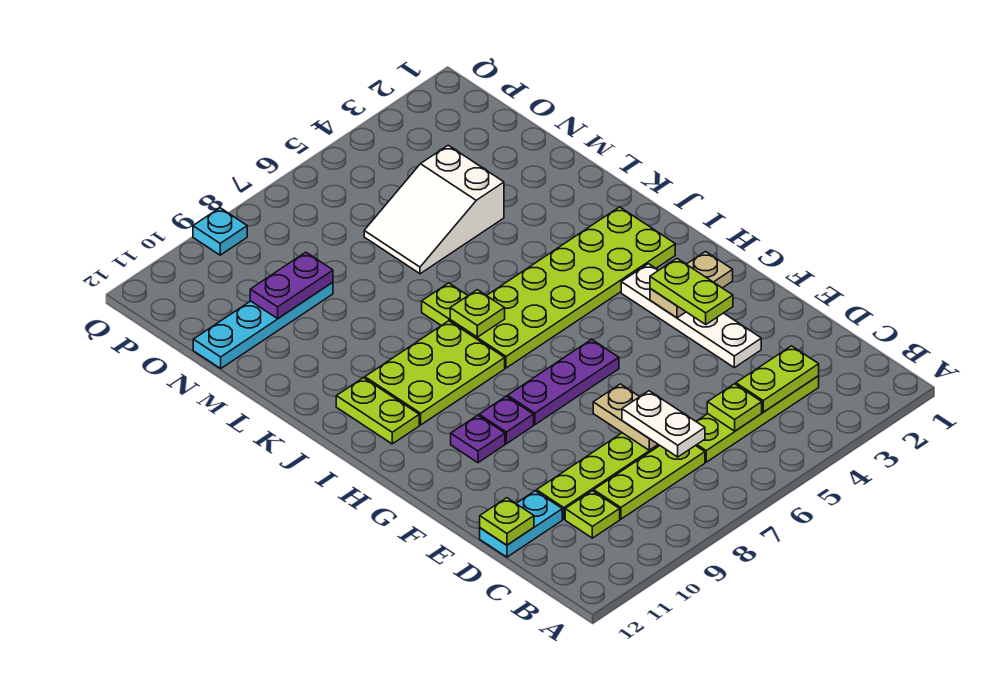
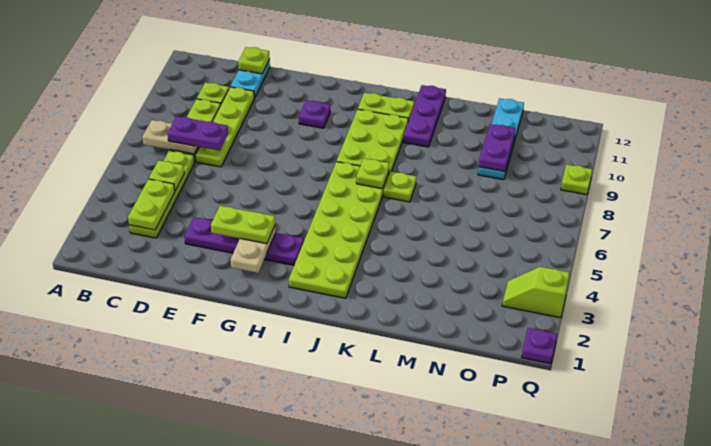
white plate C7:D7 level 3 -> purple plate C7:D7 level 3
tan plate D7:E7 level 2 -> tan plate B7:C7 level 2
white plate E3:H3 level 1 -> purple plate E3:H3 level 1
purple plate G6:G8 level 1 -> purple plate K10:K12 level 1
purple plate G9 level 1 -> purple plate Q1 level 1
white slope M4:N6 level 1 top 4 -> none
none -> lime slope P3:Q3 level 1 top Q
cyan plate Q9 level 1 -> lime plate Q9 level 1

